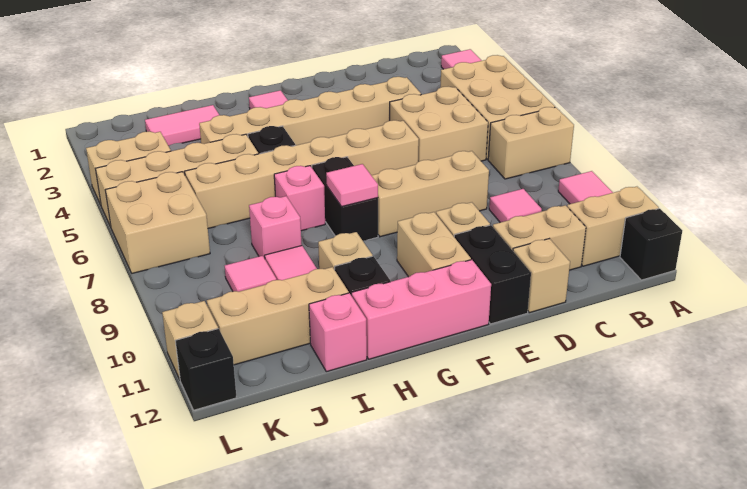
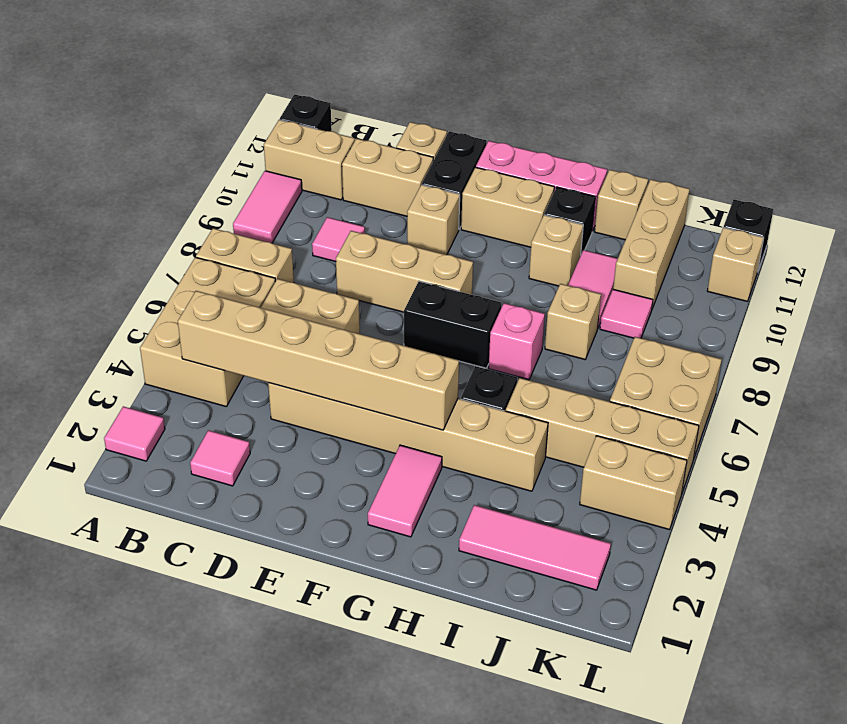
tan brick E6:J6 level 1 -> tan brick B4:G4 level 2
tan brick F10:F11 level 1 -> tan brick F11:G11 level 1
black brick G7:G8 level 1 -> black brick F7:G7 level 1
pink tile G8 level 2 -> pink tile C2 level 1
pink tile I2:J2 level 1 -> pink tile I2:K2 level 1
pink brick I8 level 1 -> tan brick I8 level 1
tan brick I11:K11 level 1 -> tan brick J10:J12 level 1
pink brick I12 level 1 -> tan brick I12 level 1

